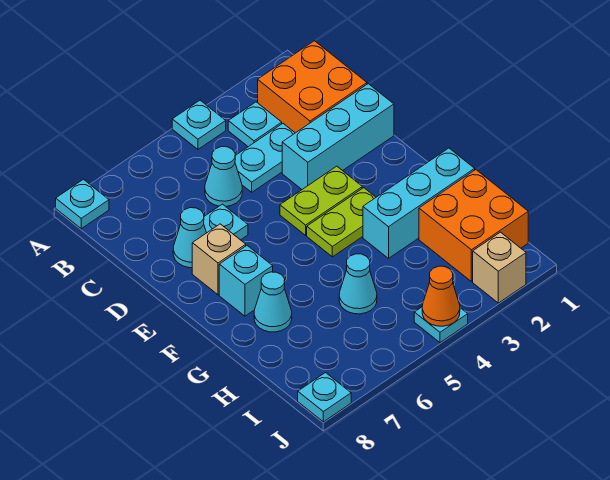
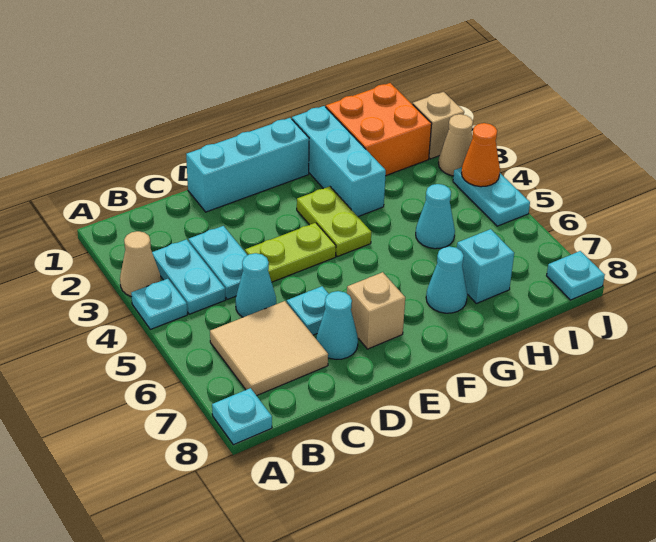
none -> tan cone A3 level 1
orange brick B1:C2 level 1 -> none
cyan plate B3 level 1 -> cyan plate B3:B4 level 1
none -> tan tile B6:C7 level 1
cyan brick D1:D3 level 1 -> cyan brick D1:F1 level 1
lime plate E3:E4 level 1 -> lime plate D4:E4 level 1
cyan brick F7 level 1 -> cyan brick H7 level 1
none -> tan cone J3 level 1
cyan plate J4 level 1 -> cyan plate J4:J5 level 1

